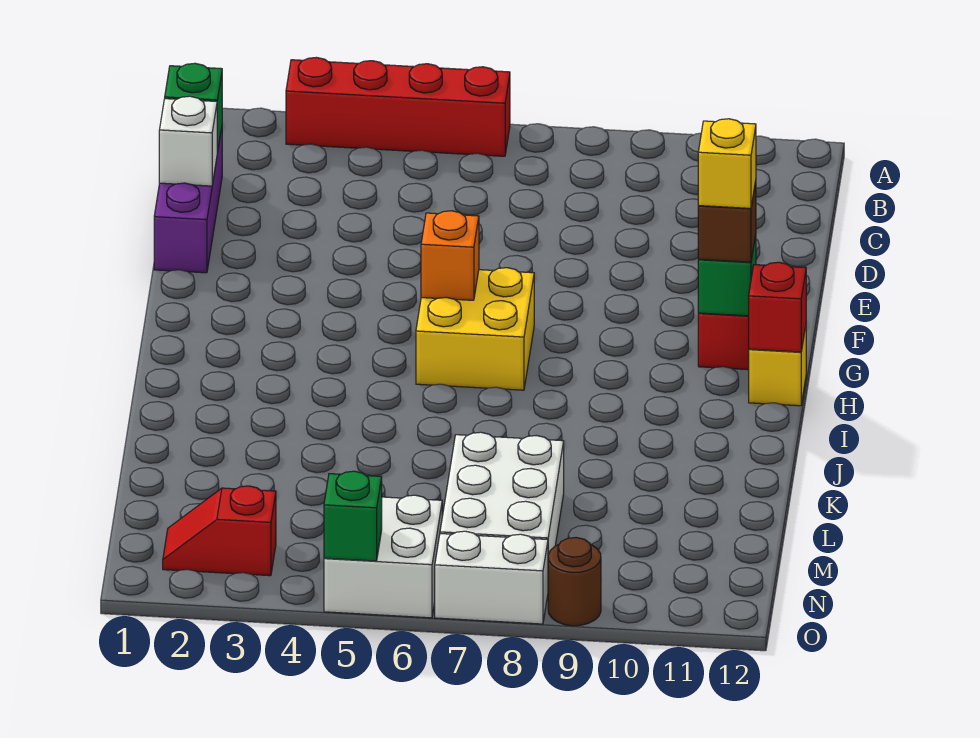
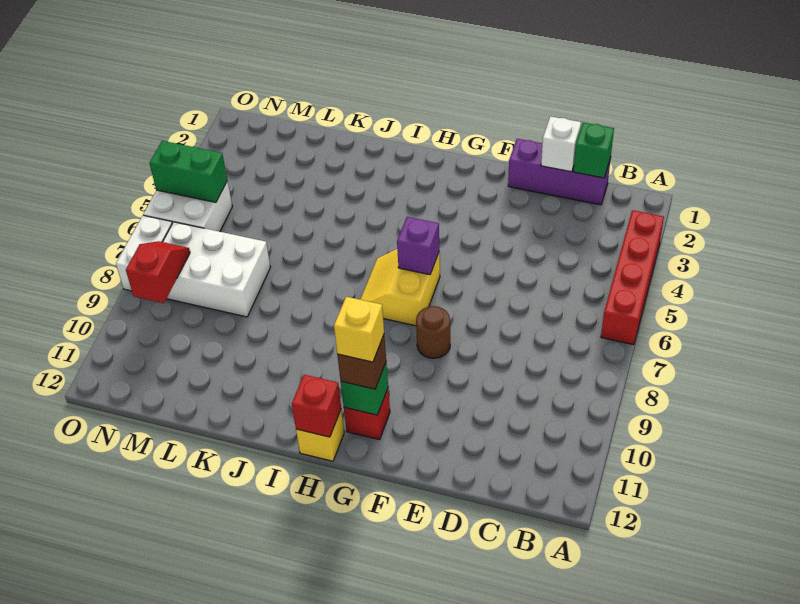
yellow brick G6:H7 level 1 -> yellow slope G6:H7 level 1 top G
orange brick G6 level 2 -> purple brick G6 level 2
red slope N2:N3 level 1 top 3 -> red slope N8:N9 level 2 top 9
green brick O5 level 2 -> green brick N5:O5 level 2
brown round brick O9 level 1 -> brown round brick F8 level 1

